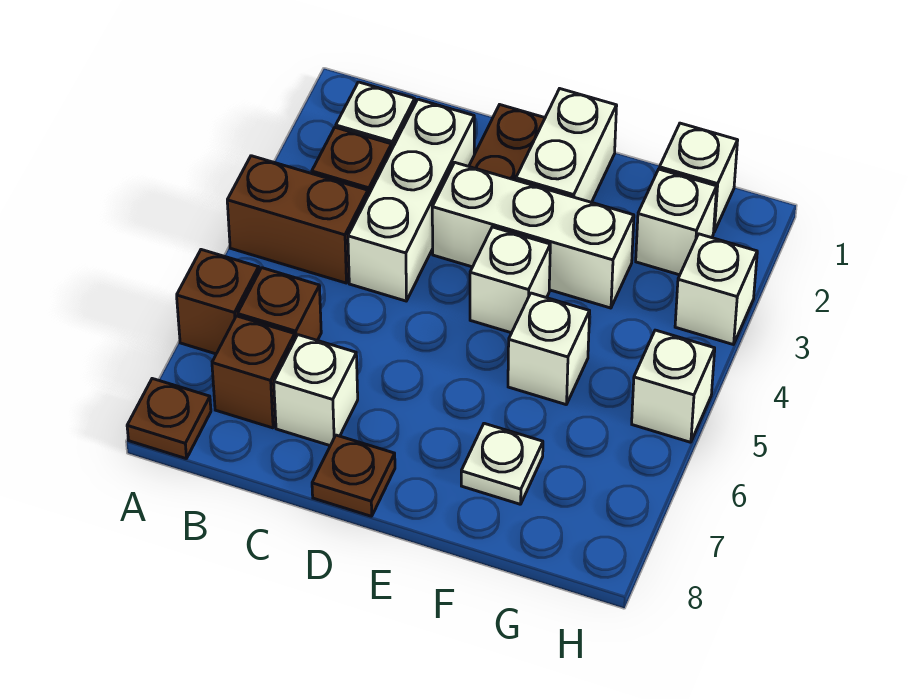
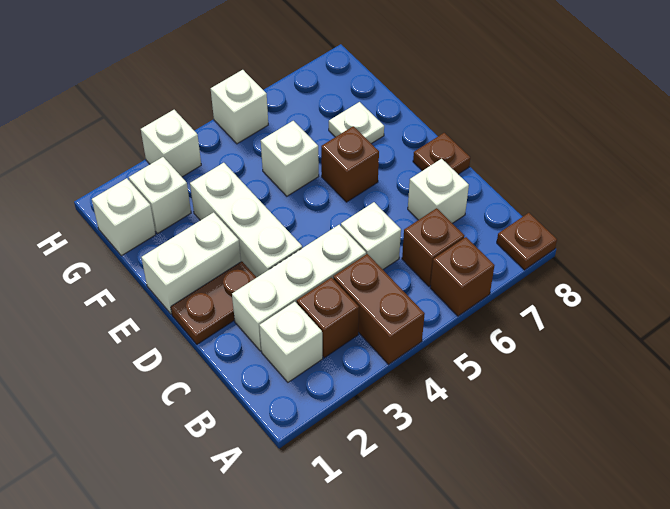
brown brick B7 level 1 -> brown brick E6 level 1
white brick E4 level 1 -> white brick C5 level 1

